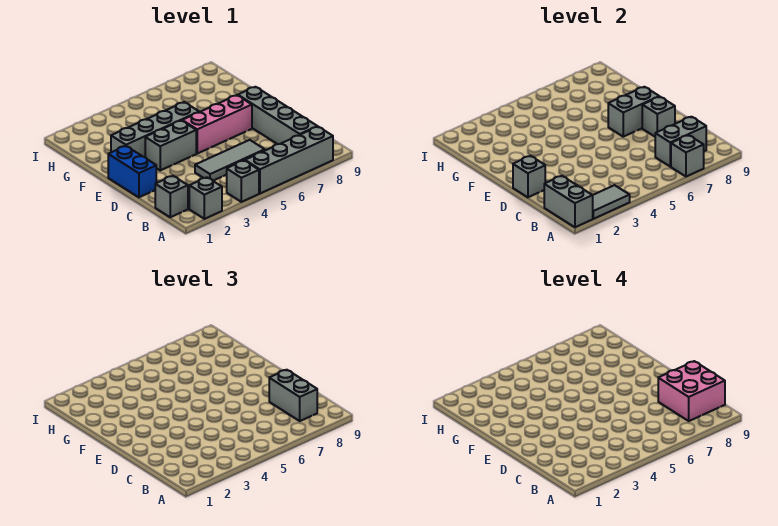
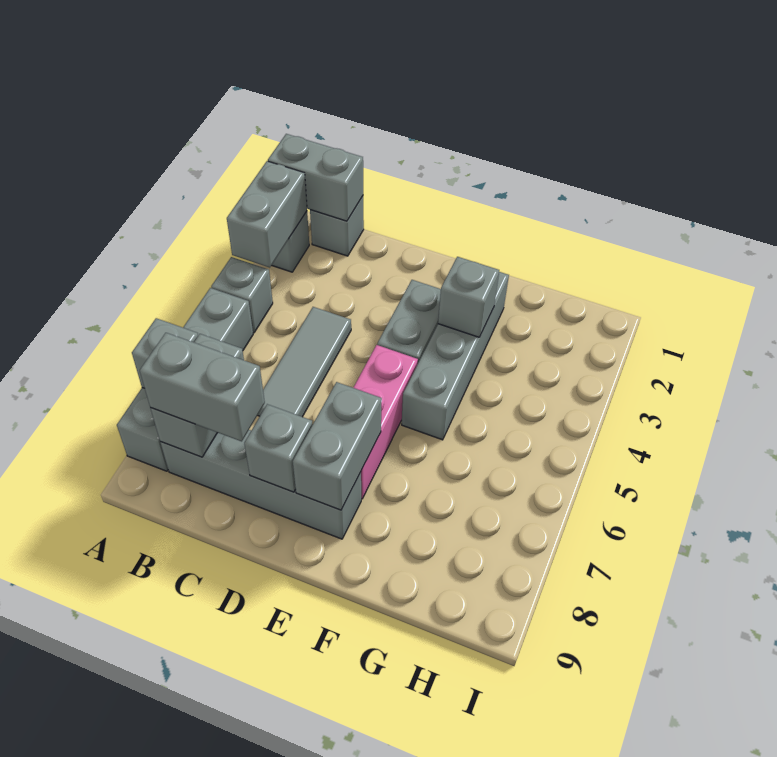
grey tile A2:A3 level 2 -> grey brick A2:A3 level 2
pink brick B8:C9 level 4 -> none
blue brick D1:E1 level 1 -> none
grey brick D1 level 2 -> grey brick F3 level 2

